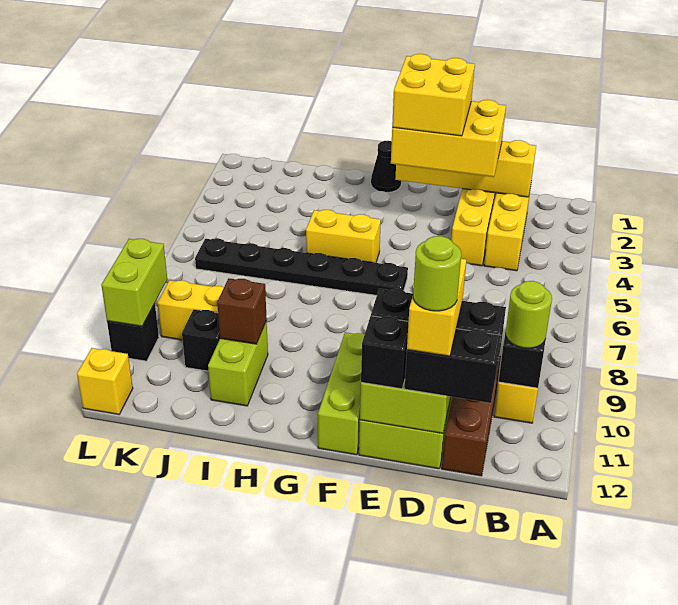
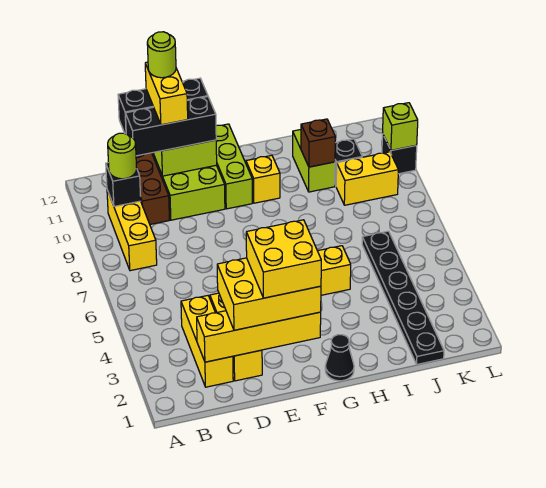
black plate F6:K6 level 1 -> black plate J1:J6 level 1
lime brick L9:L10 level 2 -> lime brick L10 level 2
yellow brick L12 level 1 -> yellow brick G10 level 1

